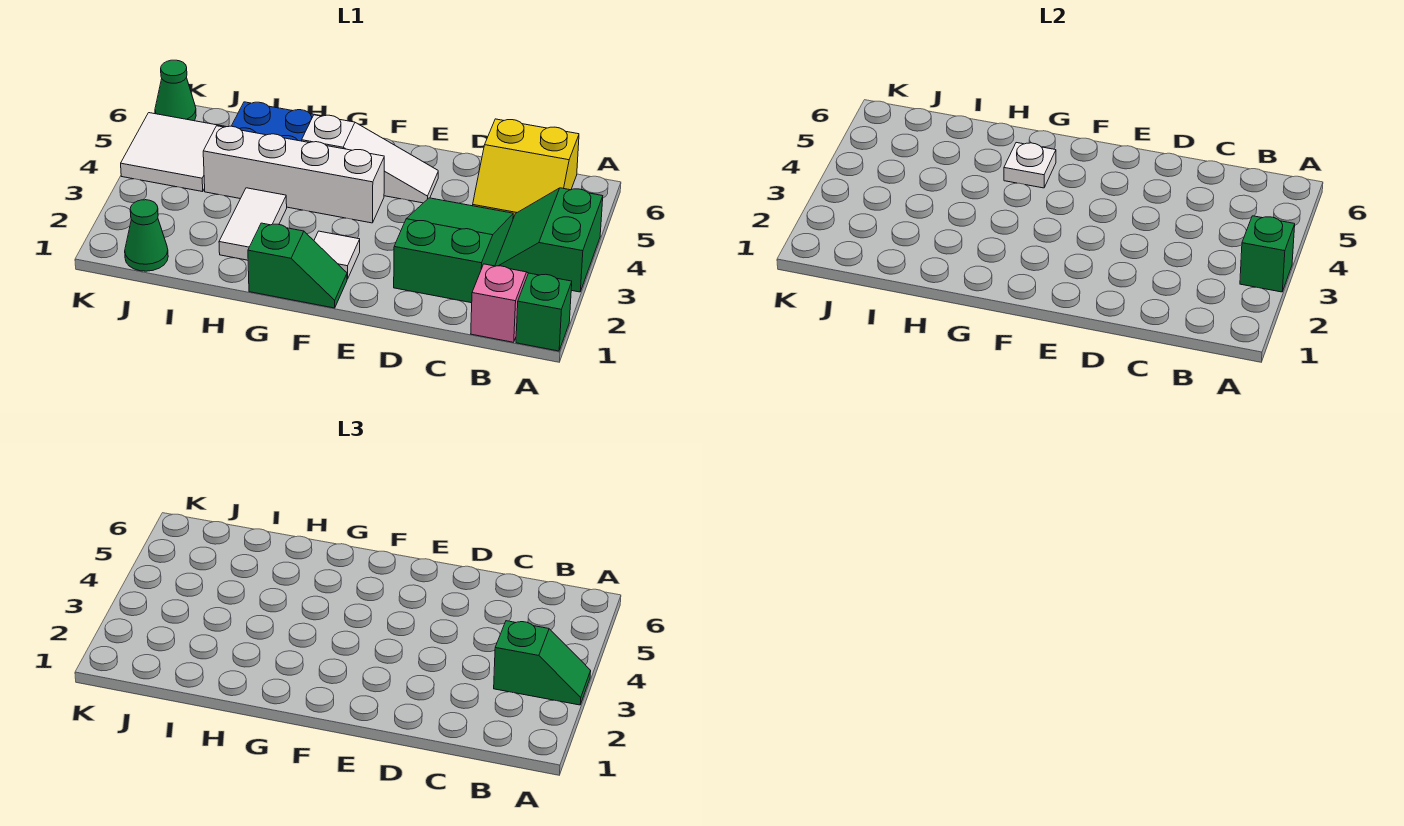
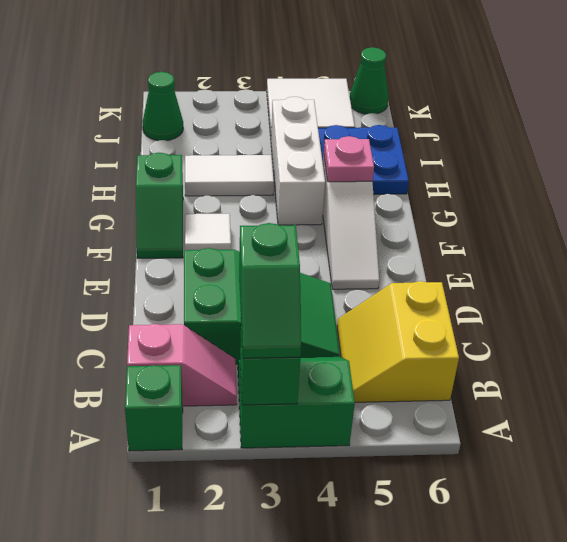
white brick F4:I4 level 1 -> white brick G4:I4 level 1
white plate G5 level 2 -> pink plate G5 level 2

